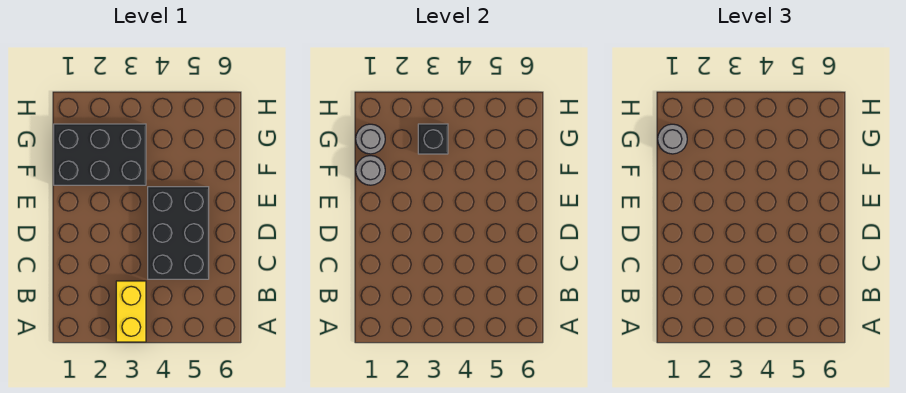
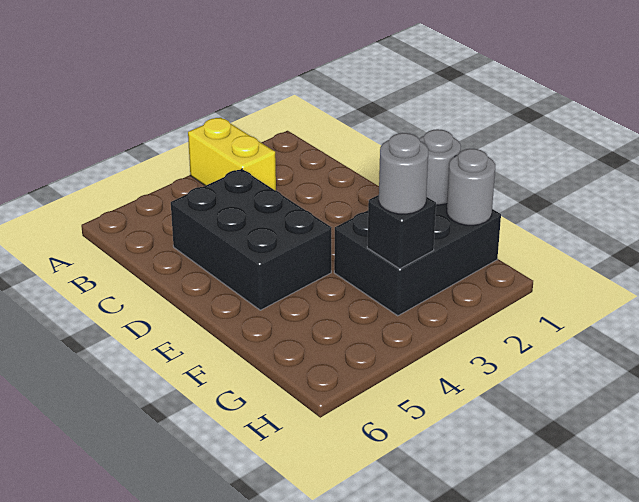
grey round brick G1 level 3 -> grey round brick G3 level 3

